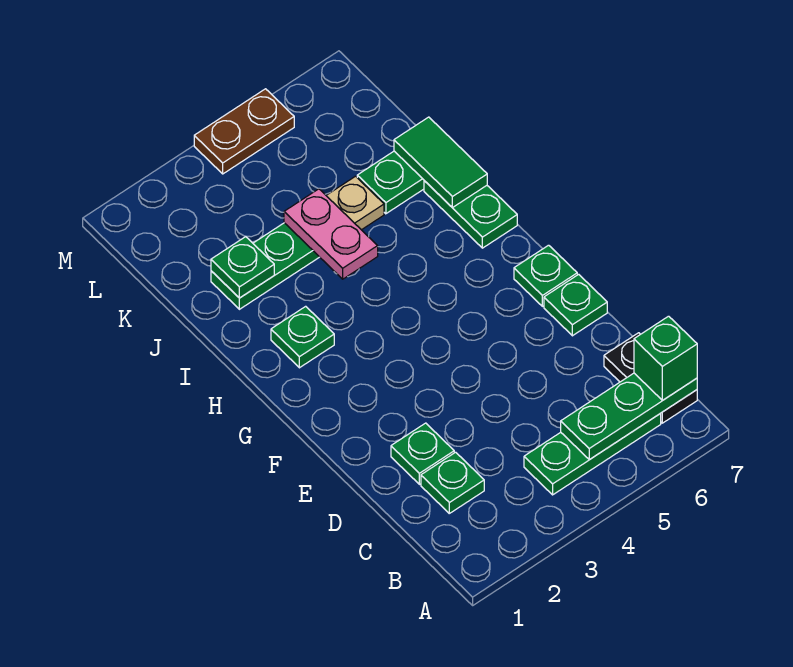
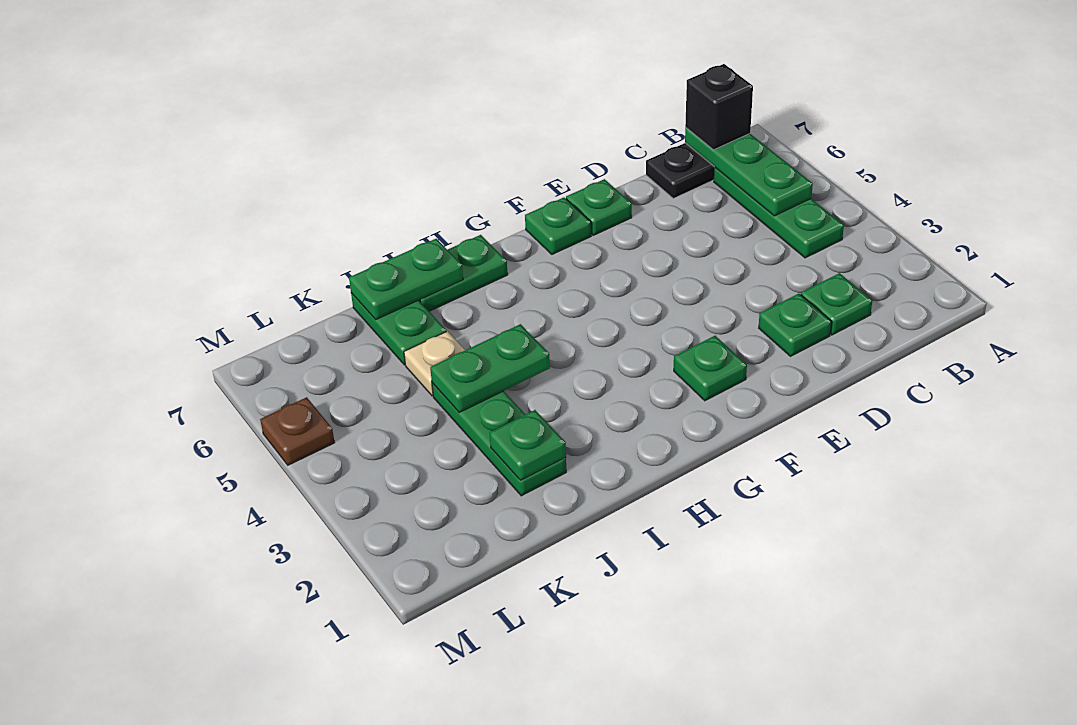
green brick B7 level 3 -> black brick B7 level 3
green plate H2 level 1 -> green plate F2 level 1
pink plate I4:J4 level 2 -> green plate I4:J4 level 2
green tile I7:J7 level 2 -> green plate I7:J7 level 2
brown plate M4:M5 level 1 -> brown plate M5 level 1

